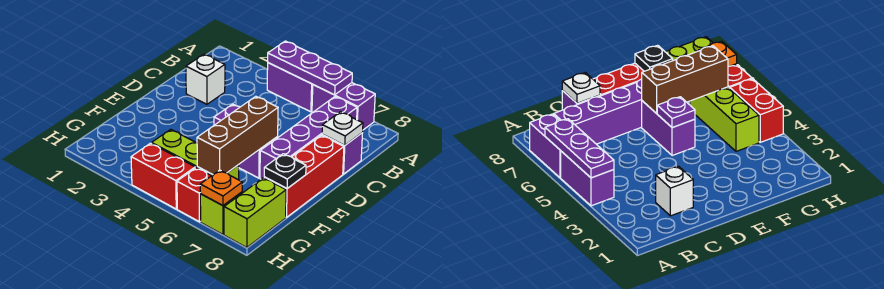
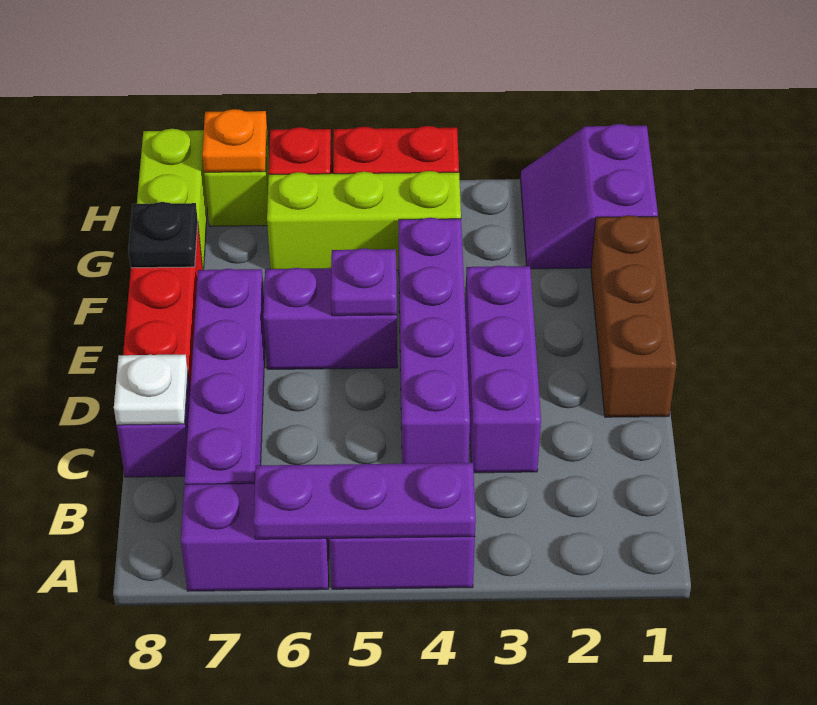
white brick C2 level 1 -> none
none -> purple brick C3:E3 level 1
none -> purple brick C4:F4 level 1
brown brick E6:G6 level 2 -> brown brick D1:F1 level 1
none -> purple slope G1:H2 level 1 top 1

